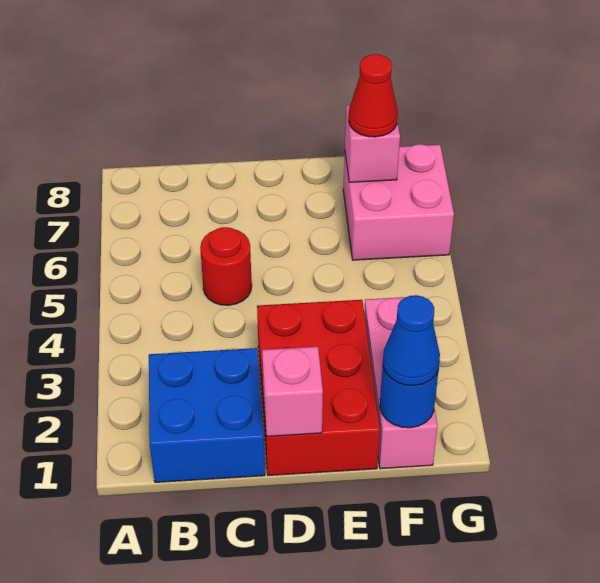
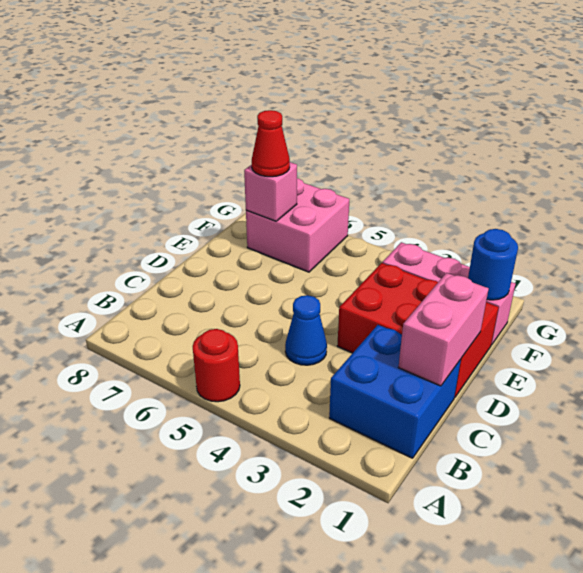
red round brick C5 level 1 -> red round brick A5 level 1
pink brick D1 level 2 -> pink brick C1:D1 level 2
blue cone F1 level 3 -> blue cone C4 level 1

